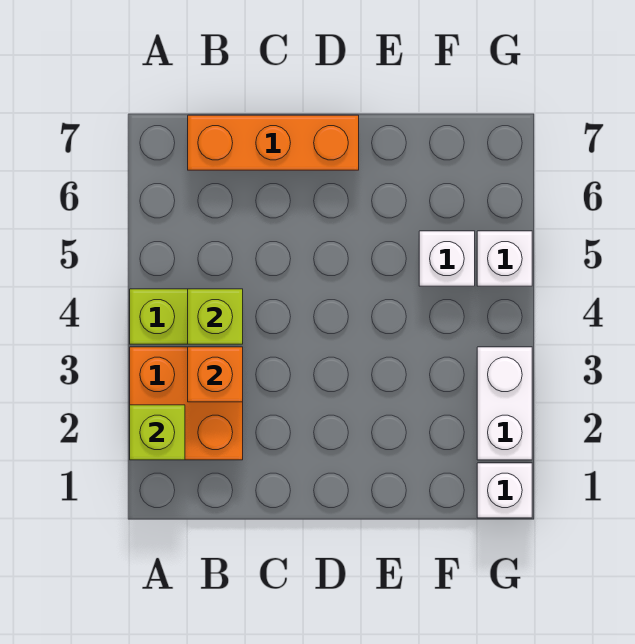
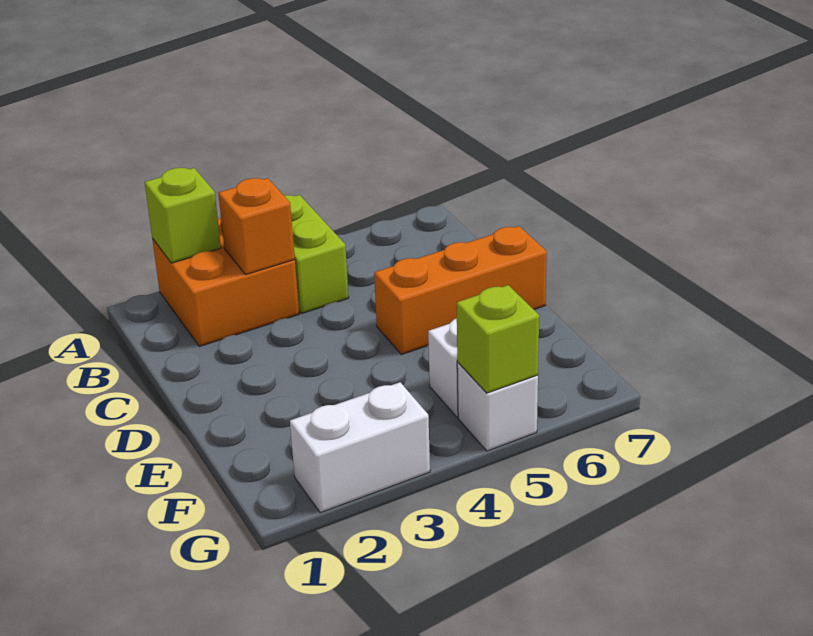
lime brick B4 level 2 -> lime brick G5 level 2
orange brick B7:D7 level 1 -> orange brick D5:D7 level 1
white brick G1 level 1 -> none

